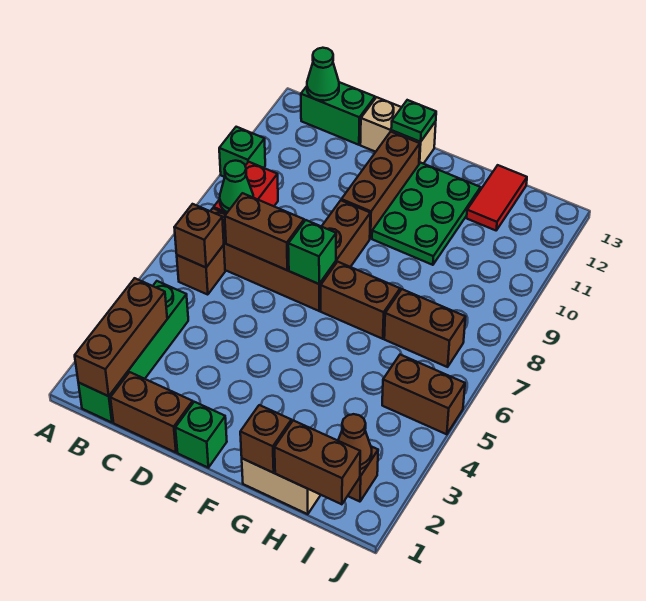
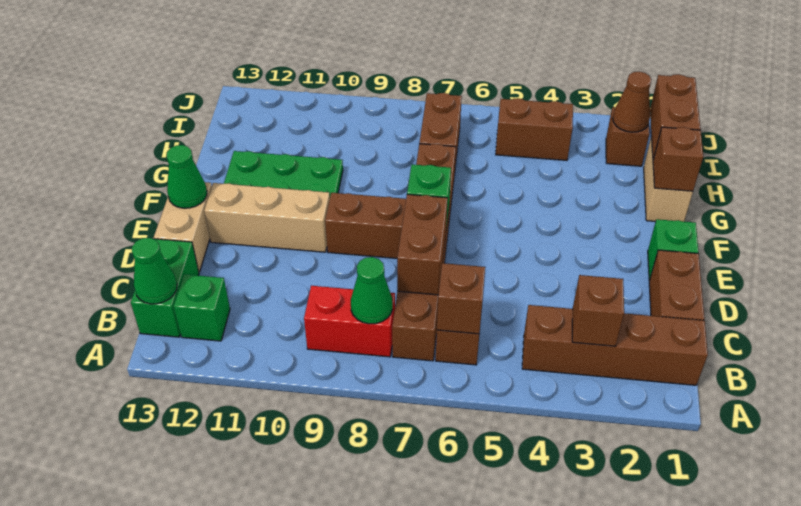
green brick A10 level 1 -> green brick B12 level 1
green brick B1:B4 level 1 -> brown brick B1:B4 level 1
brown brick B1:B3 level 2 -> brown brick B3 level 2
brown brick E10:E12 level 1 -> tan brick E10:E12 level 1
green plate E13 level 2 -> green cone E13 level 2
red tile H12:H13 level 1 -> none
brown brick I5:J5 level 1 -> brown brick I4:I5 level 1

